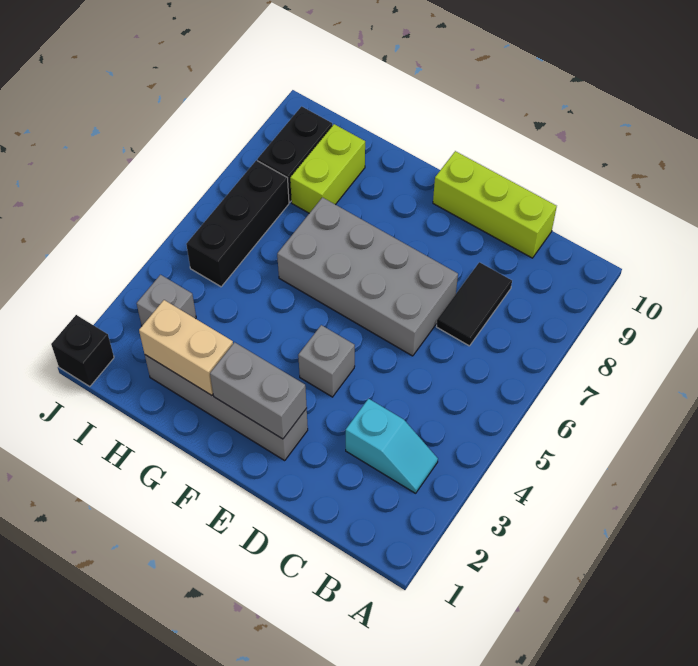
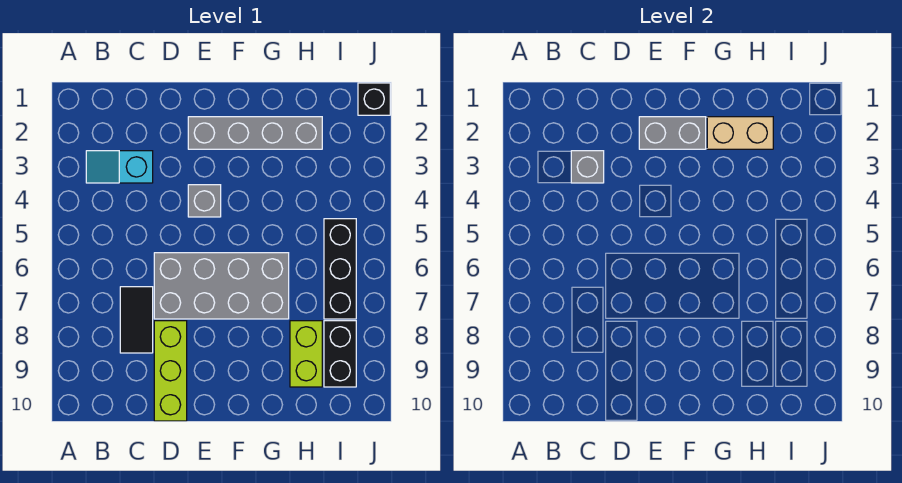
lime brick C10:E10 level 1 -> lime brick D8:D10 level 1
grey brick I3 level 1 -> grey brick C3 level 2

